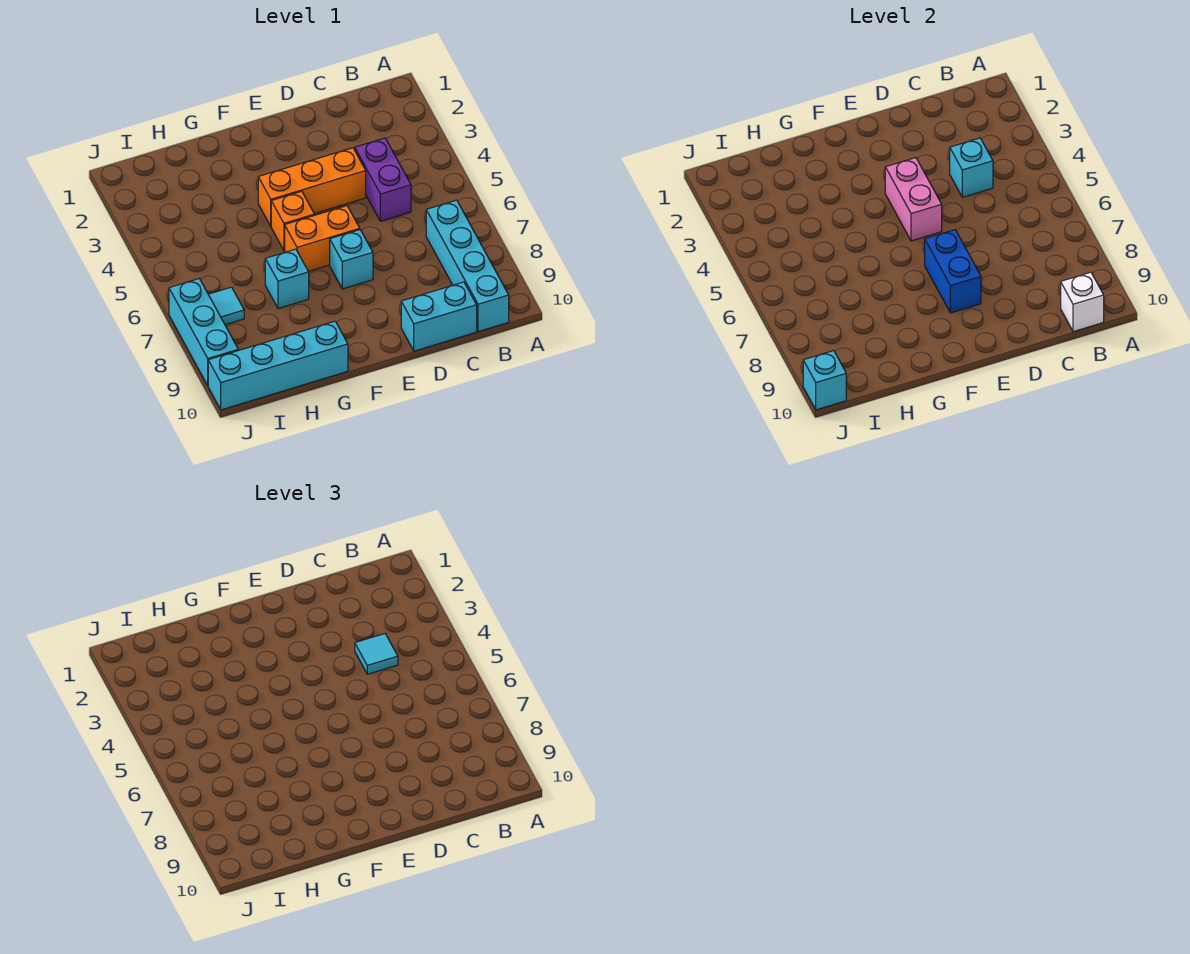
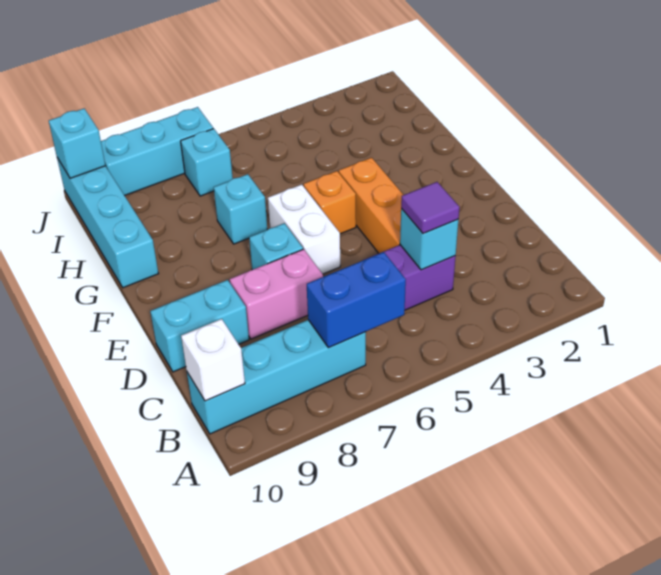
cyan tile C4 level 3 -> purple tile C4 level 3
cyan brick C10:D10 level 1 -> cyan brick D9:D10 level 1
pink brick E4:E5 level 2 -> pink brick D7:D8 level 1
orange brick E6:F6 level 1 -> white brick E6:F6 level 1
blue brick E7:E8 level 2 -> blue brick B6:B7 level 2
cyan tile I7 level 1 -> cyan brick I7 level 1

